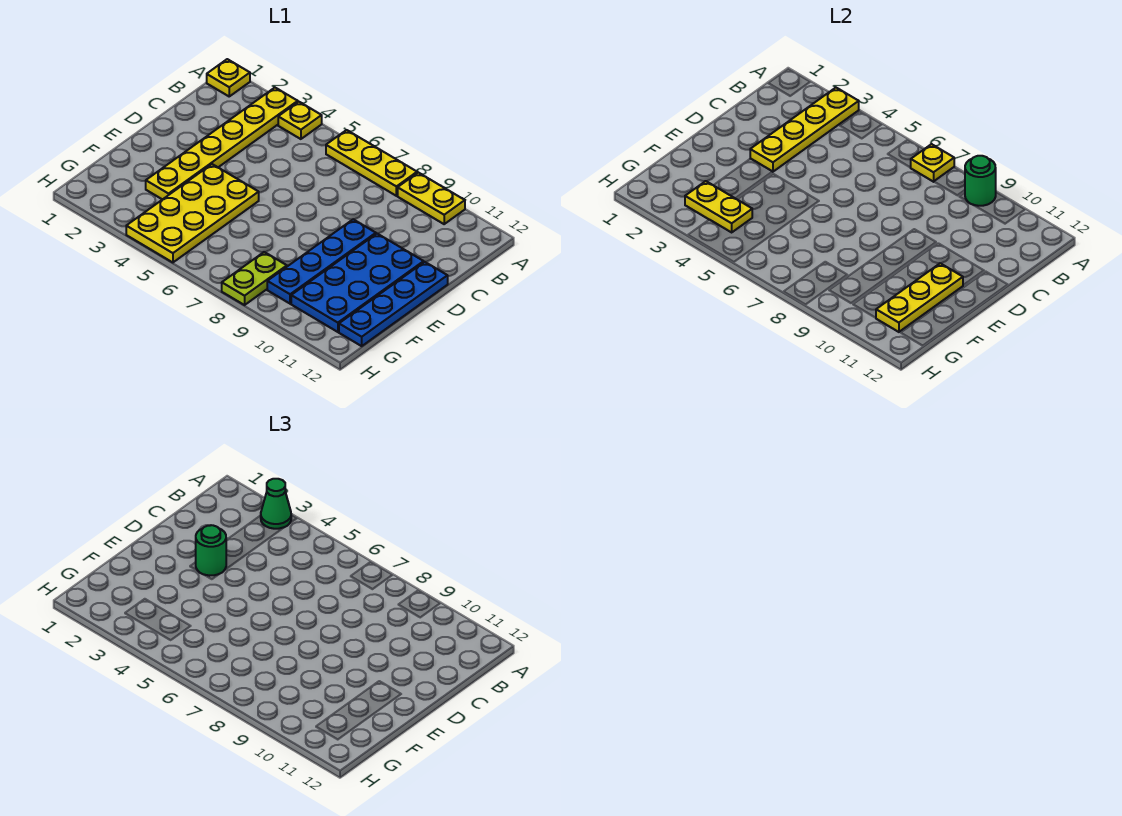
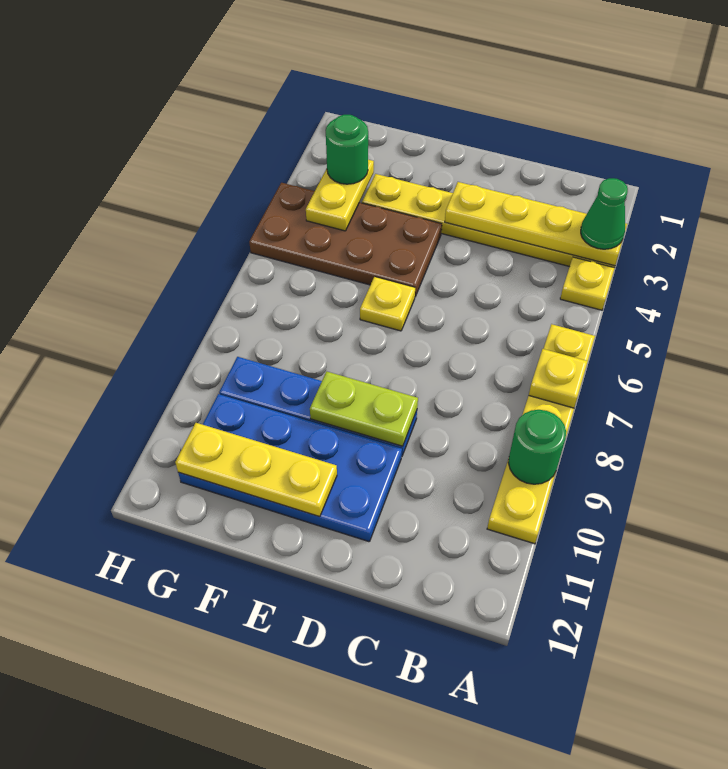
yellow plate A1 level 1 -> yellow plate E6 level 1
green round brick D3 level 3 -> green round brick G3 level 3
blue plate D12:G12 level 1 -> none
yellow plate E4:H5 level 1 -> brown plate E4:H5 level 1
lime plate G8:H8 level 1 -> lime plate D9:E9 level 2

